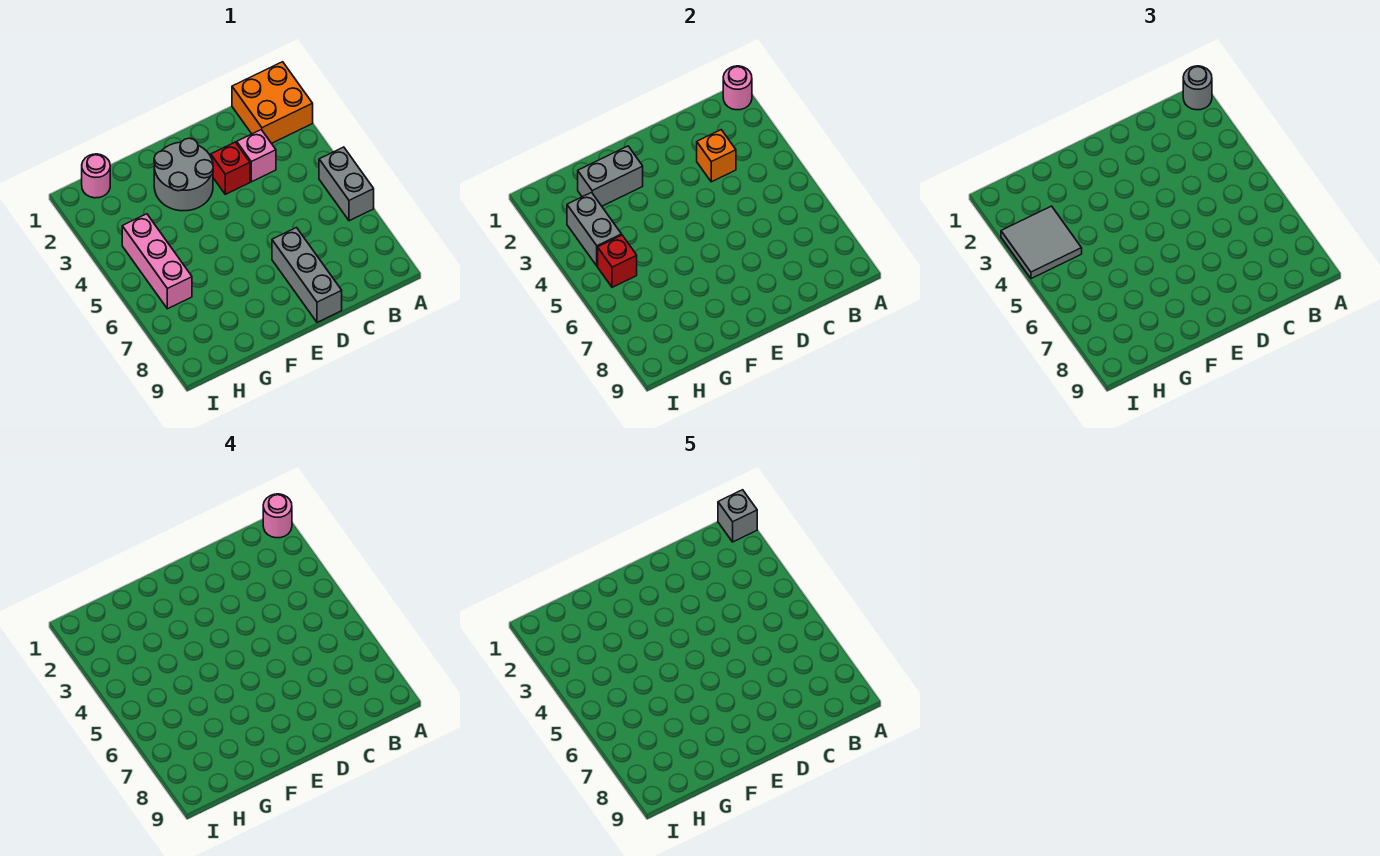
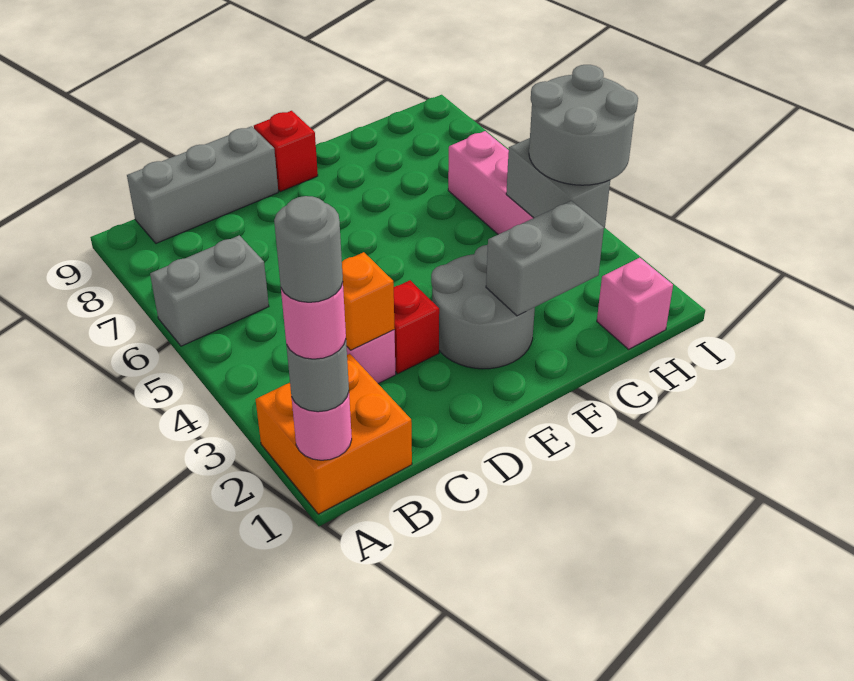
grey brick A1 level 5 -> grey round brick A1 level 5
grey brick A5:A6 level 1 -> grey brick A6:B6 level 1
grey brick D7:D9 level 1 -> grey brick B9:D9 level 1
pink round brick H1 level 1 -> pink brick H1 level 1
grey tile H3:I4 level 3 -> grey round brick H3:I4 level 3
red brick H5 level 2 -> red brick E9 level 1

